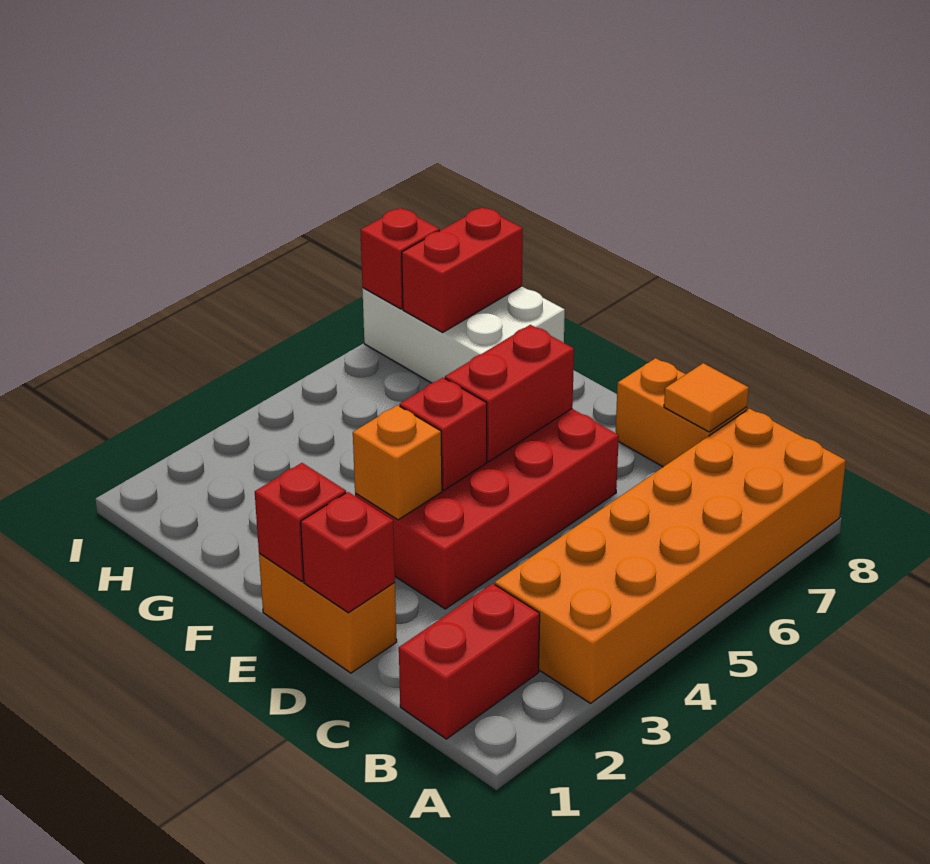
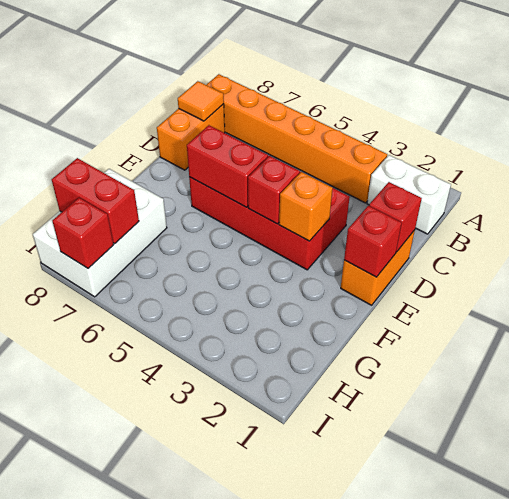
orange brick A3:B8 level 1 -> orange brick B3:B8 level 1
red brick B1:B2 level 1 -> white brick B1:B2 level 1

